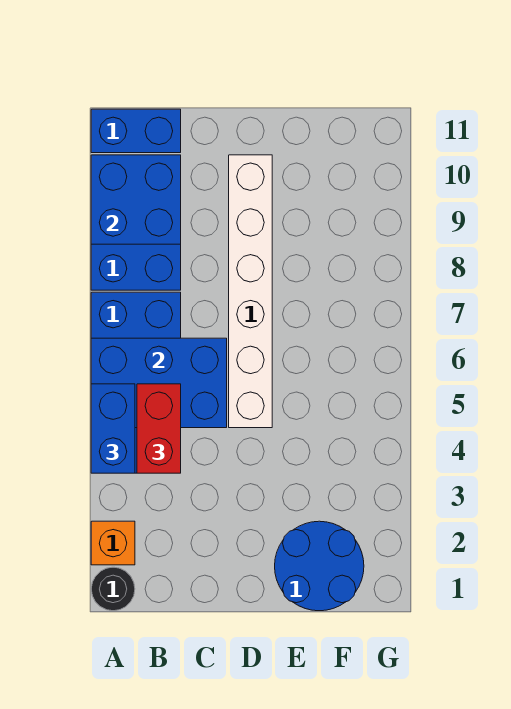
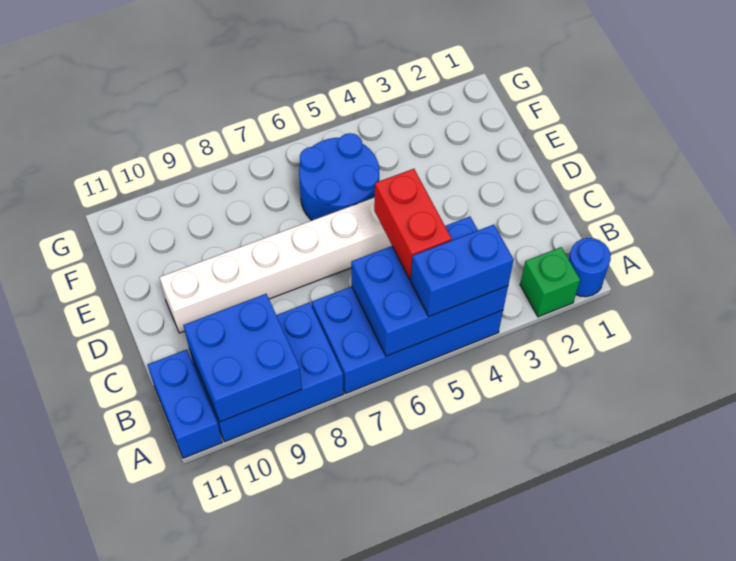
black round brick A1 level 1 -> blue round brick A1 level 1
orange brick A2 level 1 -> green brick A2 level 1
blue brick A5:C6 level 2 -> blue brick A4:B6 level 2
red brick B4:B5 level 3 -> red brick B5:C5 level 3
blue round brick E1:F2 level 1 -> blue round brick E5:F6 level 1

